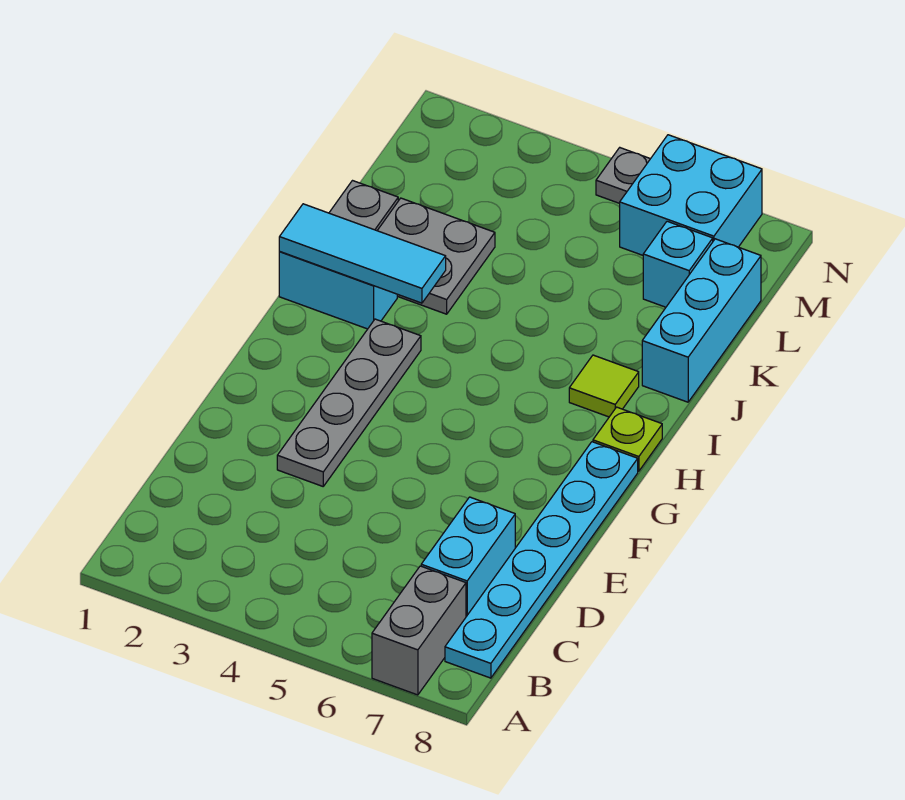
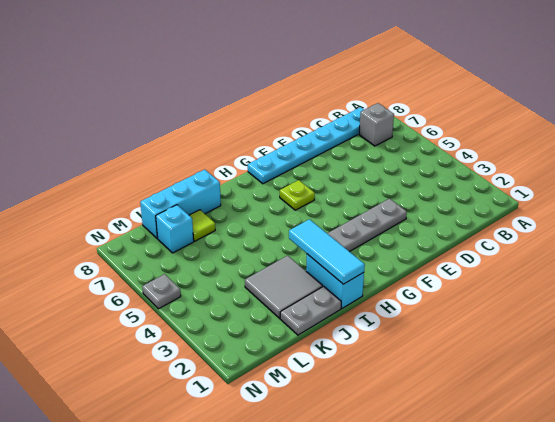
grey brick A7:B7 level 1 -> grey brick B7 level 1
cyan brick C7:D7 level 1 -> none
lime plate H8 level 1 -> lime plate G6 level 1
lime tile I7 level 1 -> lime tile K7 level 1
grey plate J2:K3 level 1 -> grey tile J2:K3 level 1
cyan brick M6:N7 level 1 -> none

